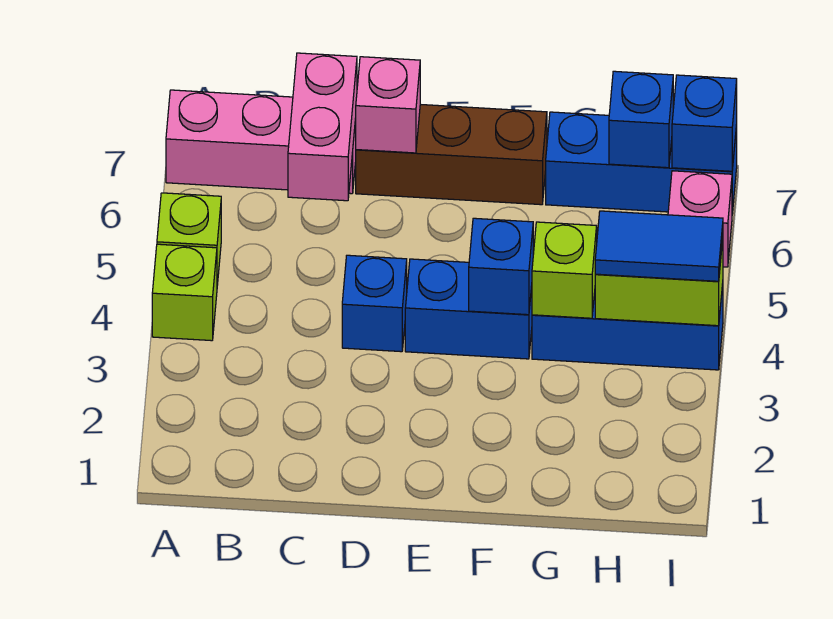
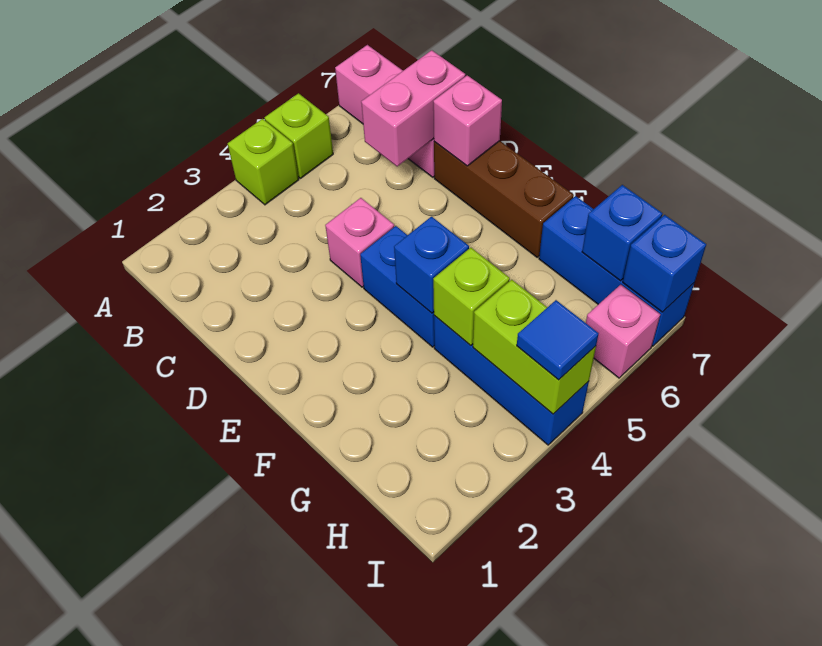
blue brick D4 level 1 -> pink brick D4 level 1
blue tile H4:I4 level 3 -> blue tile I4 level 3

